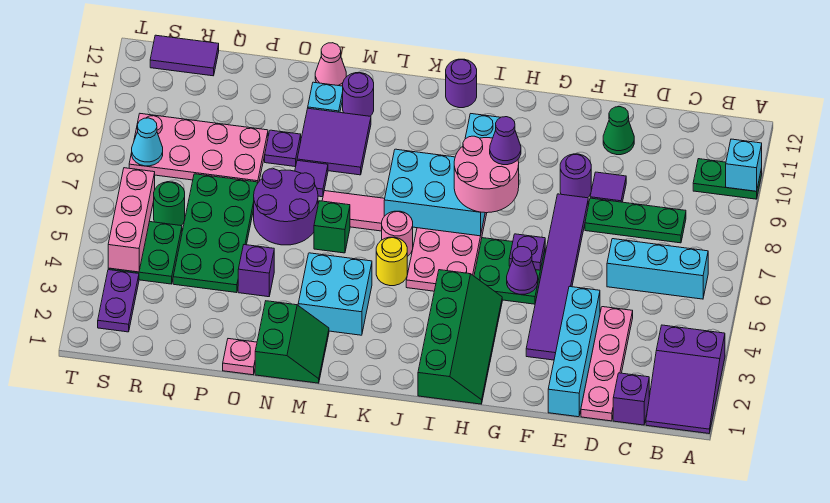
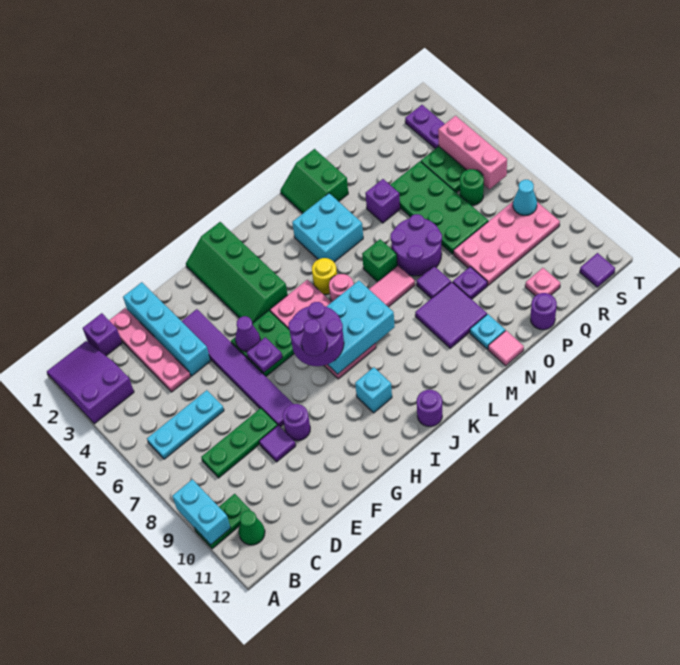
cyan brick A10 level 2 -> cyan brick A9:A10 level 2
cyan brick B6:D6 level 1 -> cyan plate B6:D6 level 1
green cone E11 level 1 -> green cone B11 level 1
pink round brick H7:I8 level 3 -> purple round brick H7:I8 level 3
purple round brick M11 level 1 -> purple round brick P12 level 1
pink cone N12 level 1 -> pink tile N12 level 1
pink plate O1 level 1 -> pink plate Q11 level 1
purple tile R12:S12 level 1 -> purple tile S12 level 1

